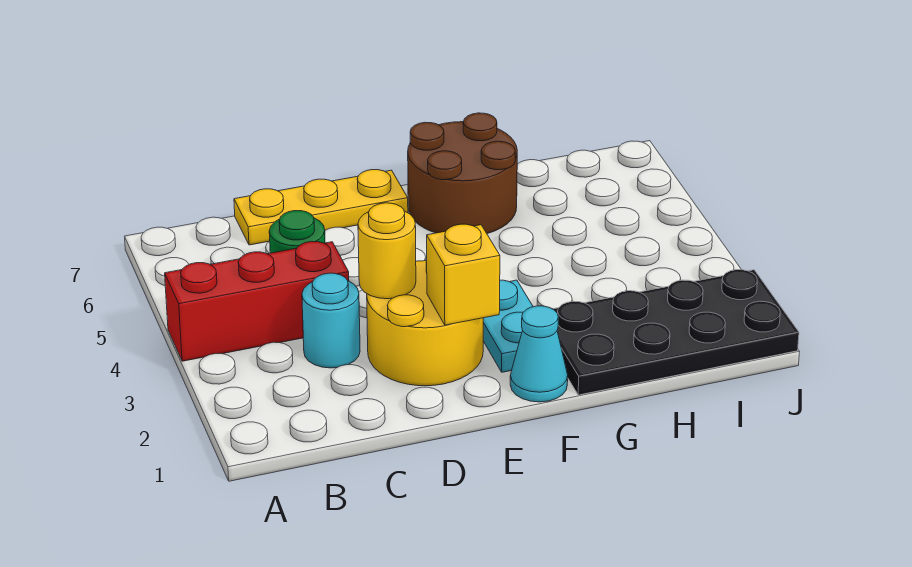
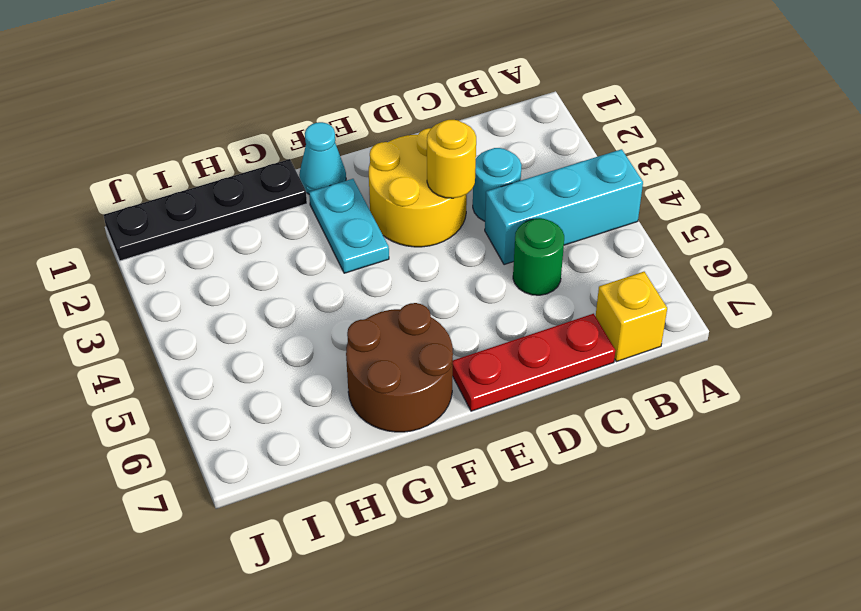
red brick A4:C4 level 1 -> cyan brick A4:C4 level 1
yellow plate C7:E7 level 1 -> red plate C7:E7 level 1
yellow brick E2 level 2 -> yellow brick B7 level 1
black plate G1:J2 level 1 -> black plate G1:J1 level 1

